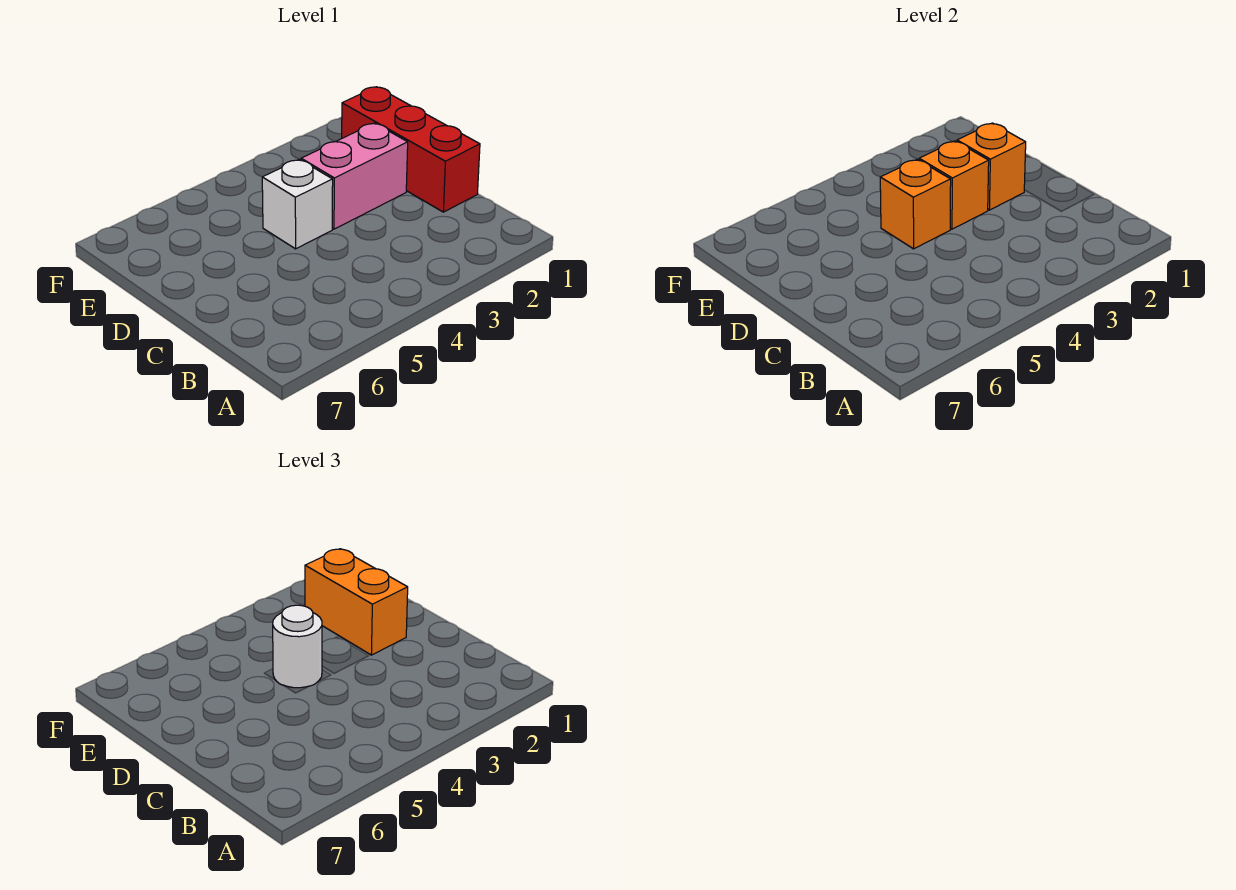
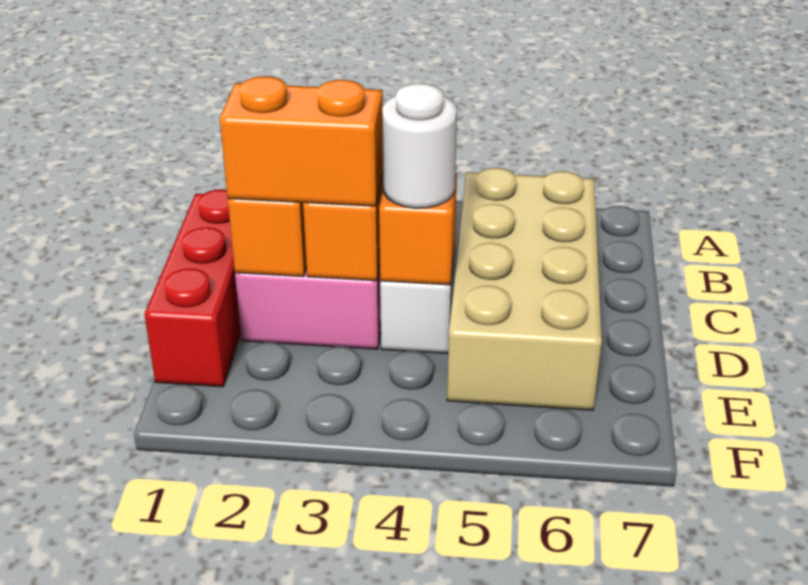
none -> tan brick B5:E6 level 1
orange brick D2:E2 level 3 -> orange brick D2:D3 level 3

